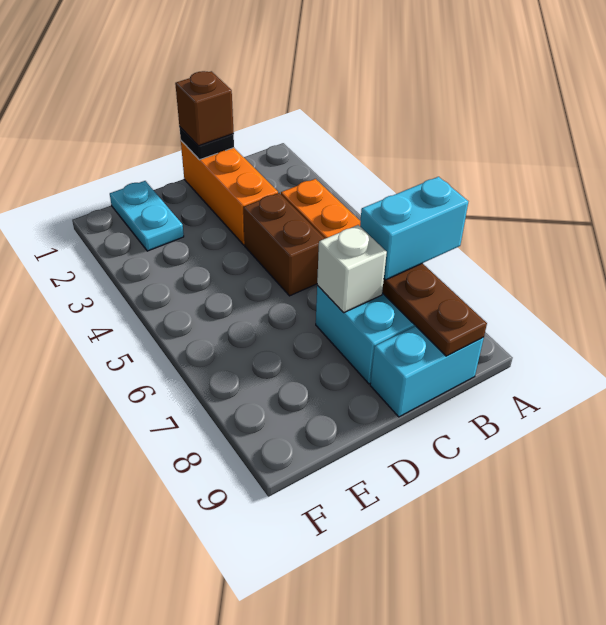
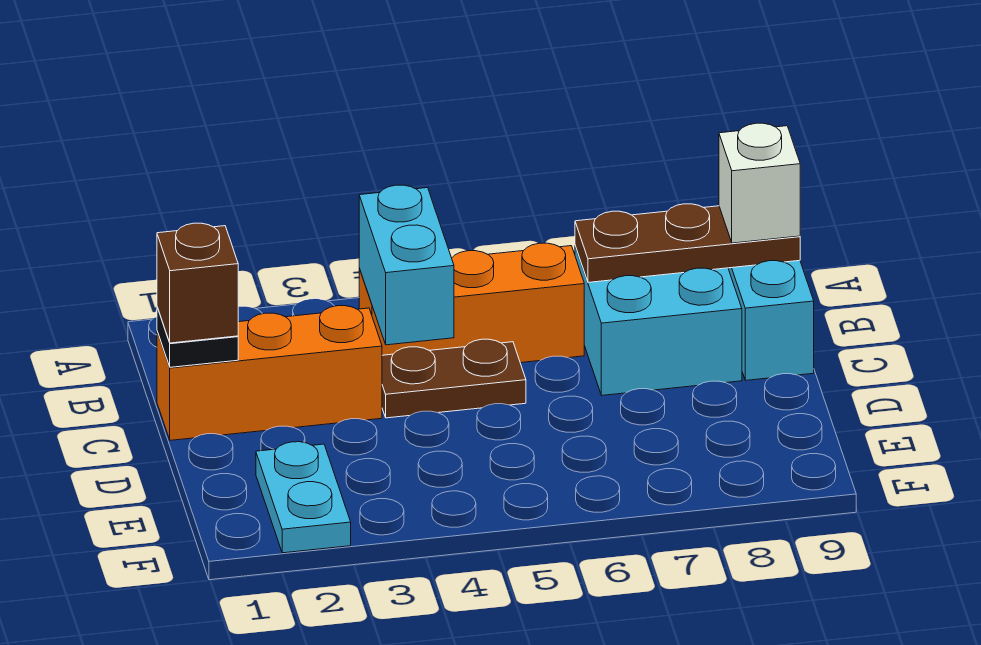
cyan brick A7:B7 level 3 -> cyan brick B4:C4 level 2
brown brick C4:C5 level 1 -> brown plate C4:C5 level 1
white brick C7 level 2 -> white brick B9 level 3
cyan plate E1:E2 level 1 -> cyan plate E2:F2 level 1

